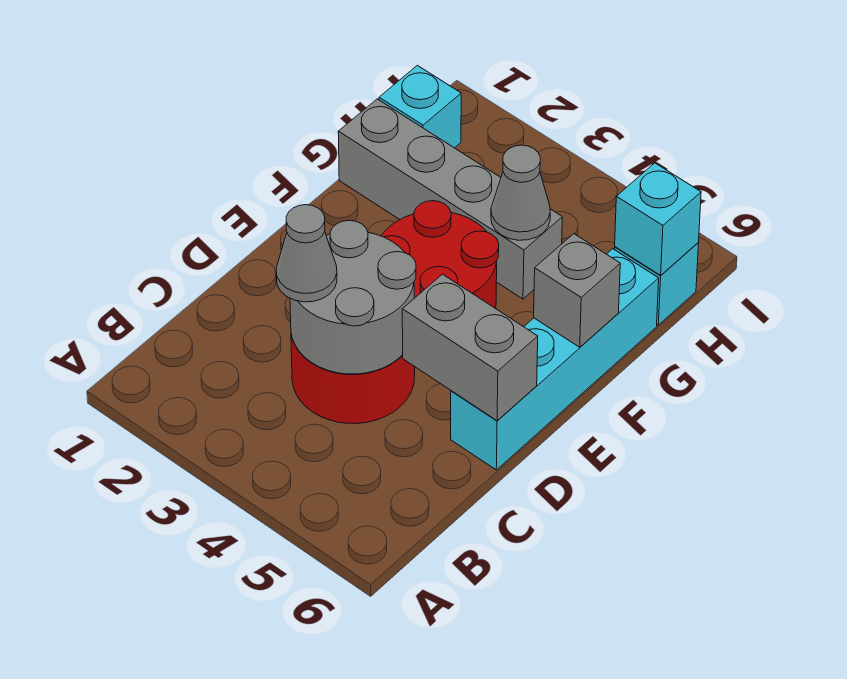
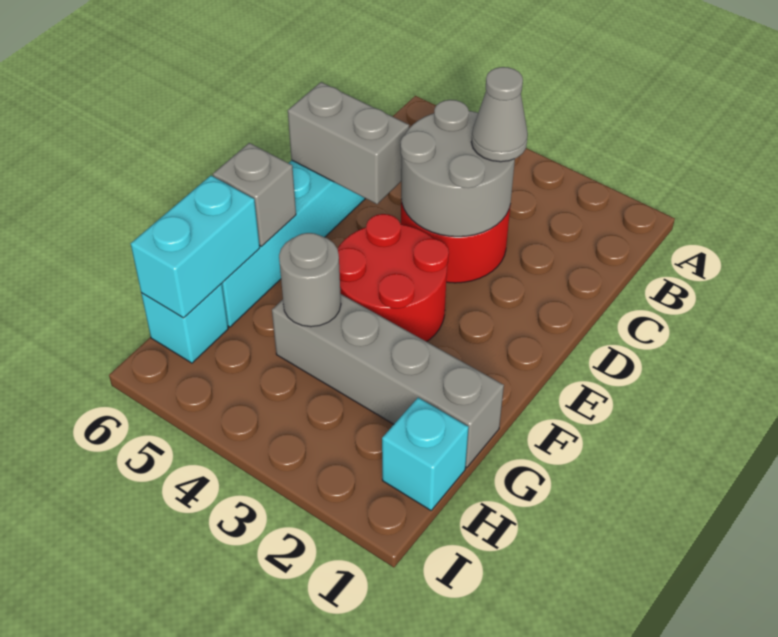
grey cone G4 level 2 -> grey round brick G4 level 2
cyan brick H6 level 2 -> cyan brick G6:H6 level 2

